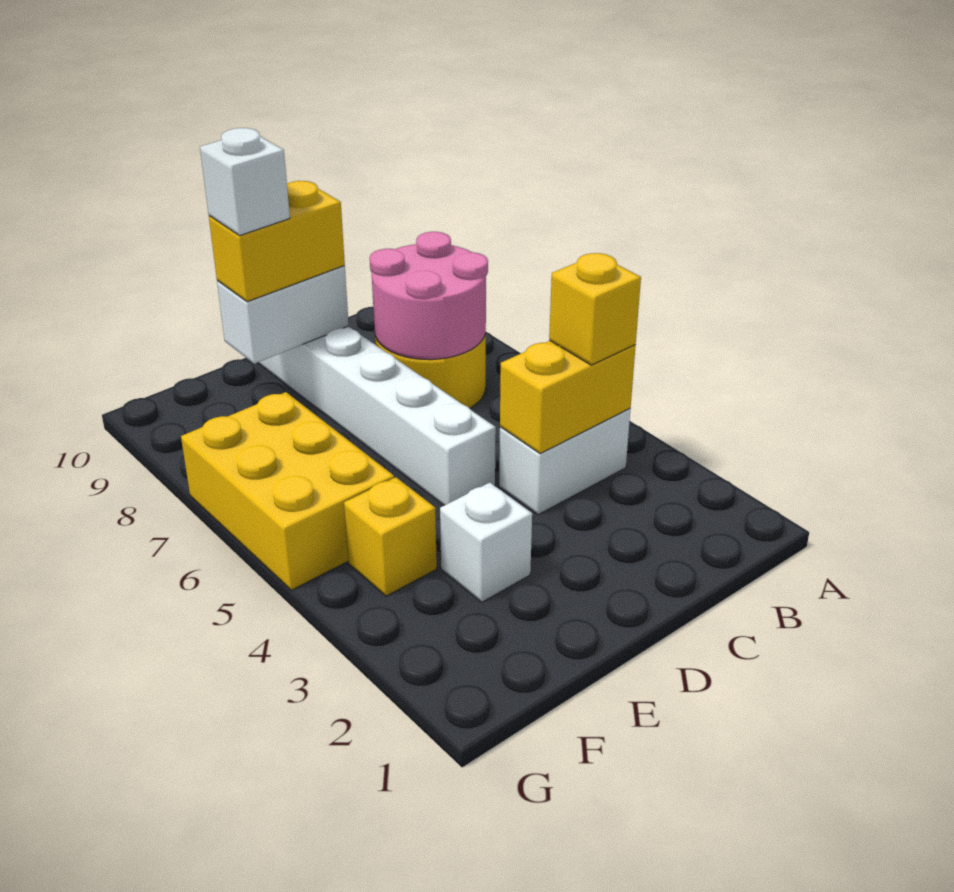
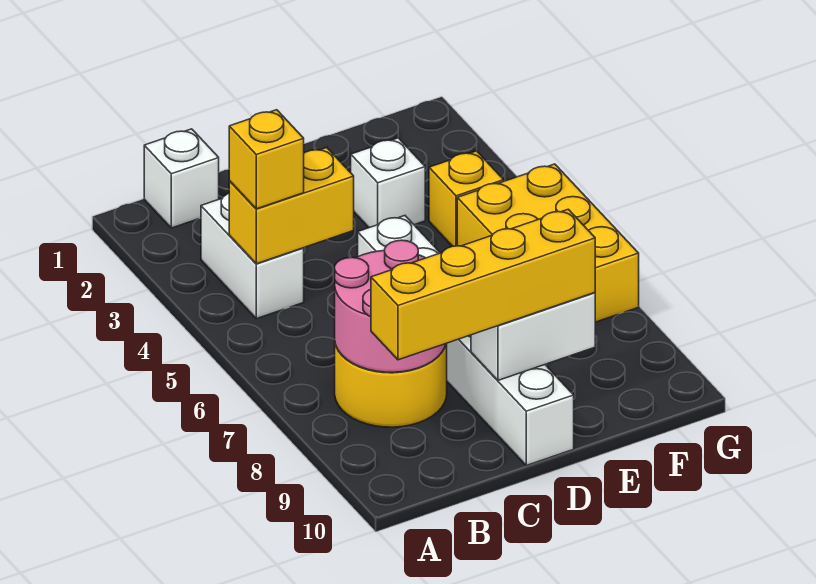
white brick B4:C4 level 1 -> white brick B3:B4 level 1
yellow brick D9:E9 level 3 -> yellow brick B9:E9 level 3
white brick E9 level 4 -> white brick B1 level 1

